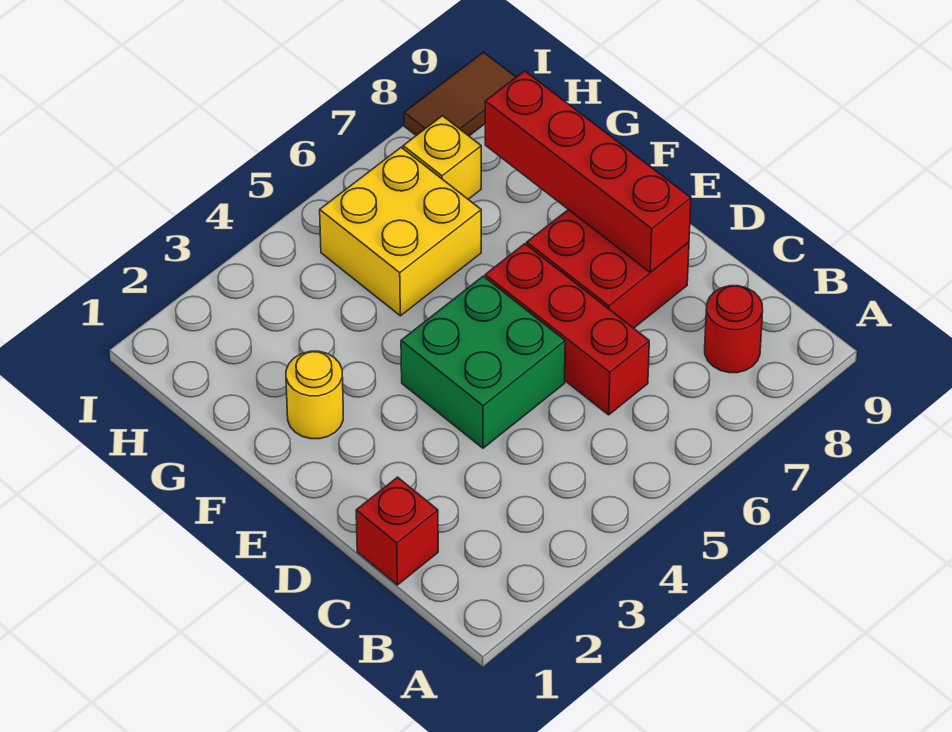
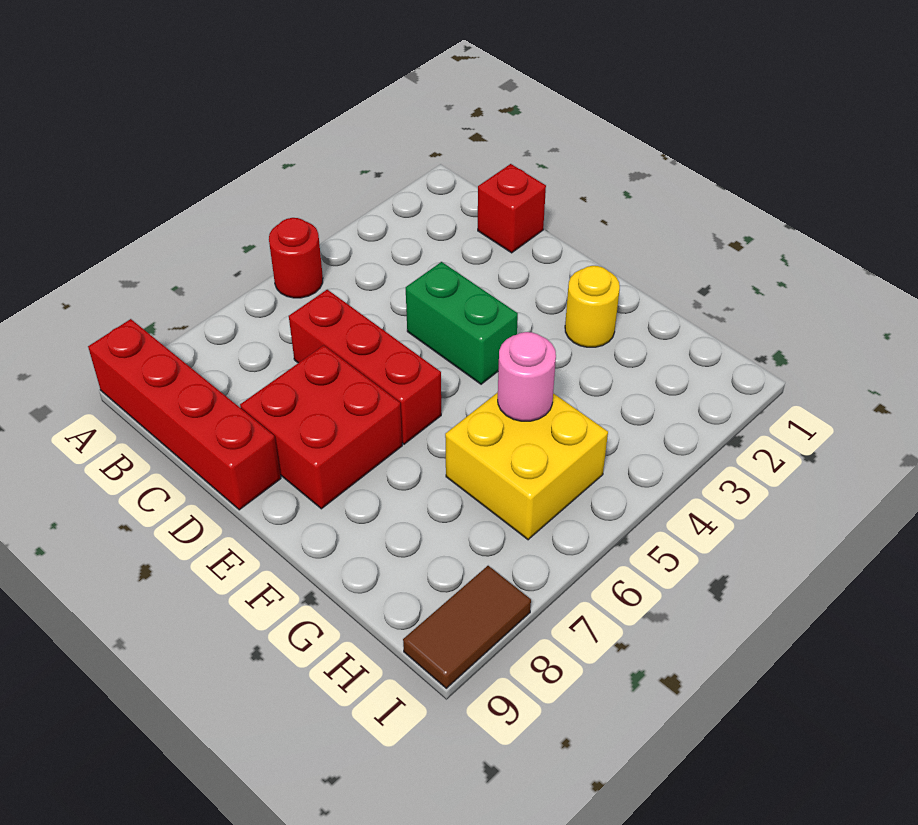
red round brick B8 level 1 -> red round brick A5 level 1
green brick D4:E5 level 1 -> green brick D4:E4 level 1
red brick D8:G8 level 2 -> red brick A9:D9 level 1
none -> pink round brick G5 level 2
yellow brick H7 level 1 -> none

